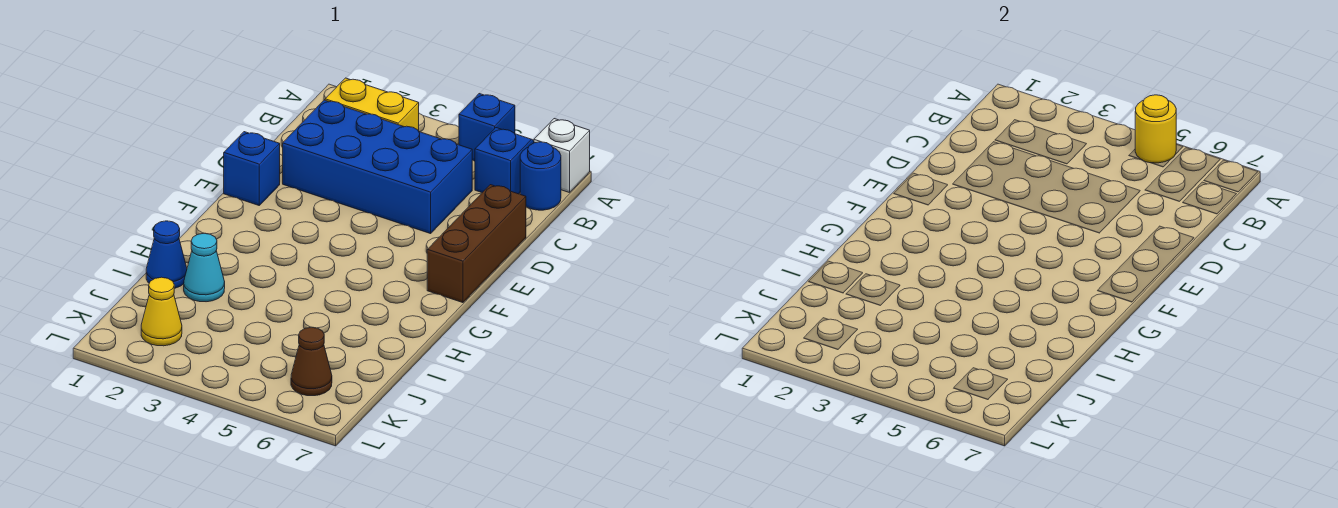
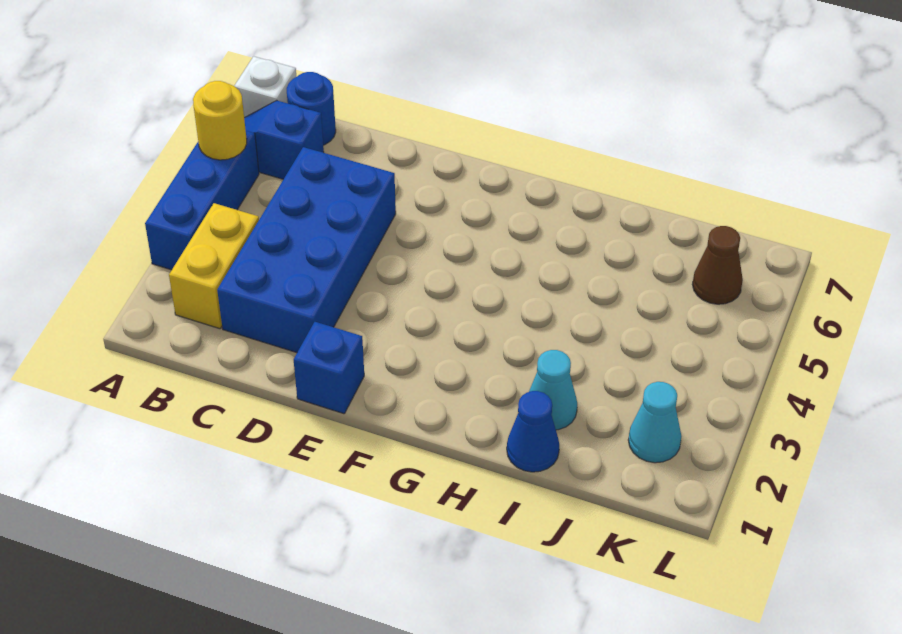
blue brick A5 level 1 -> blue brick A3:A5 level 1
brown brick D7:F7 level 1 -> none
yellow cone K2 level 1 -> cyan cone K2 level 1

